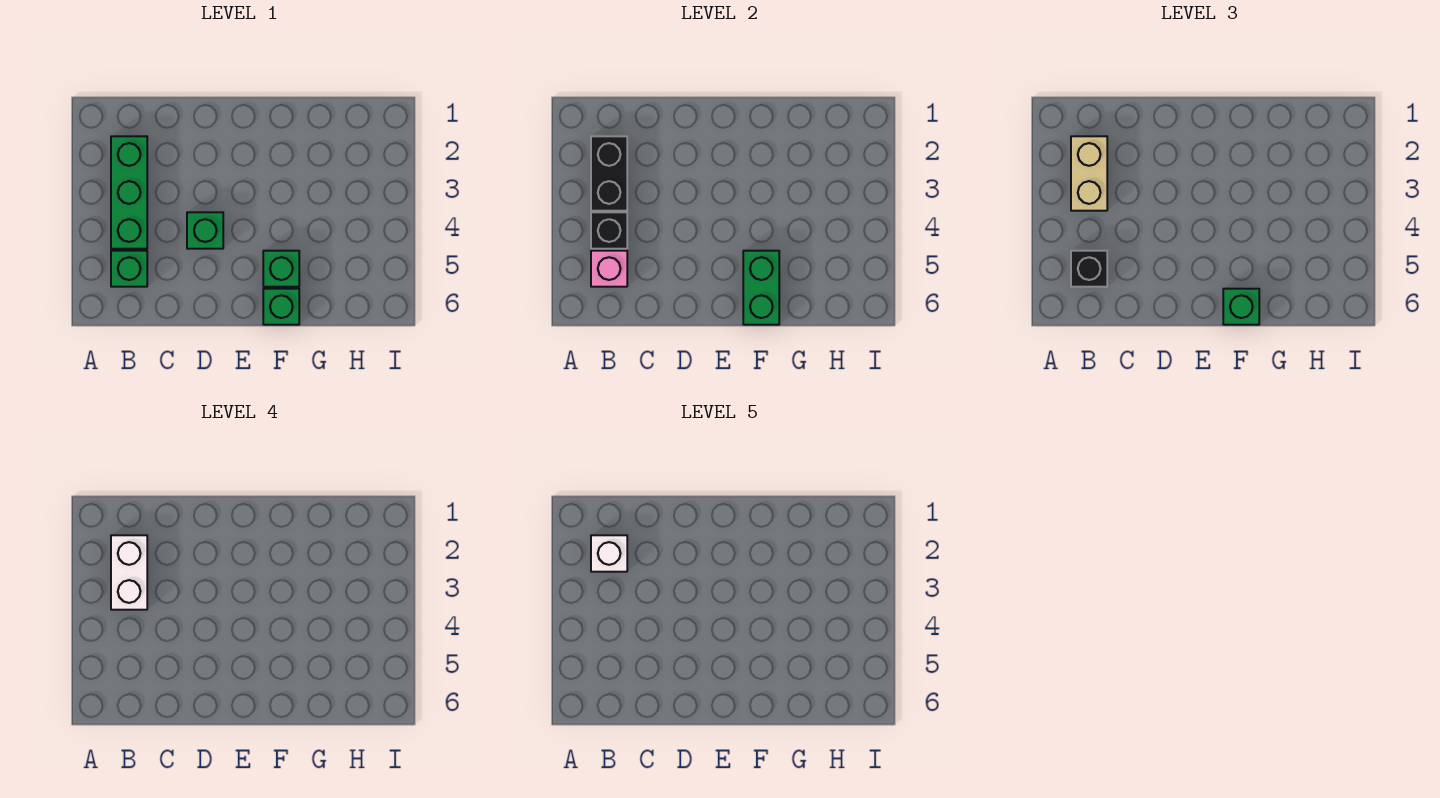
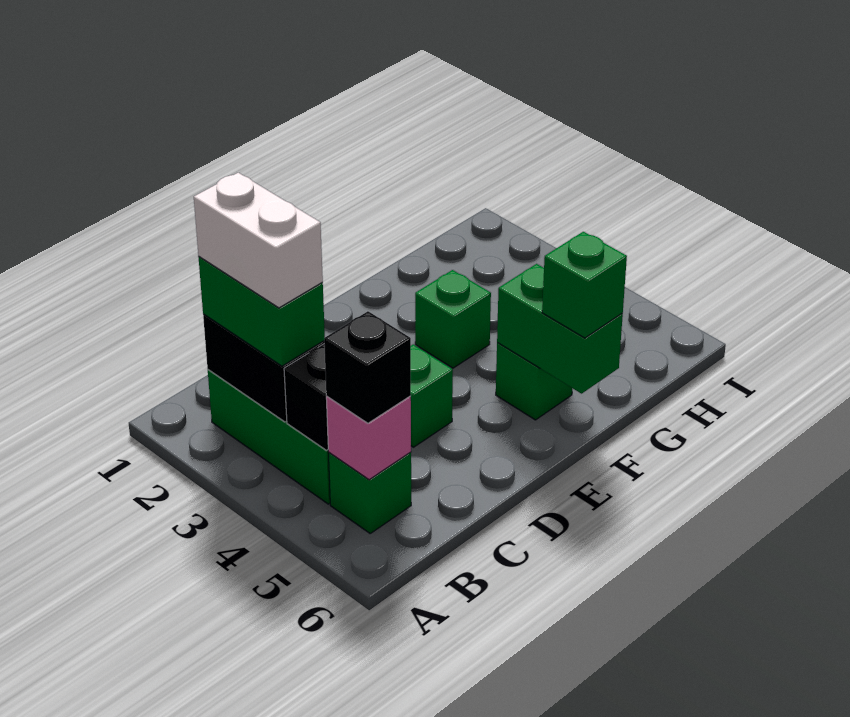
tan brick B2:B3 level 3 -> green brick B2:B3 level 3
white brick B2 level 5 -> none
green brick F6 level 1 -> green brick F3 level 1

